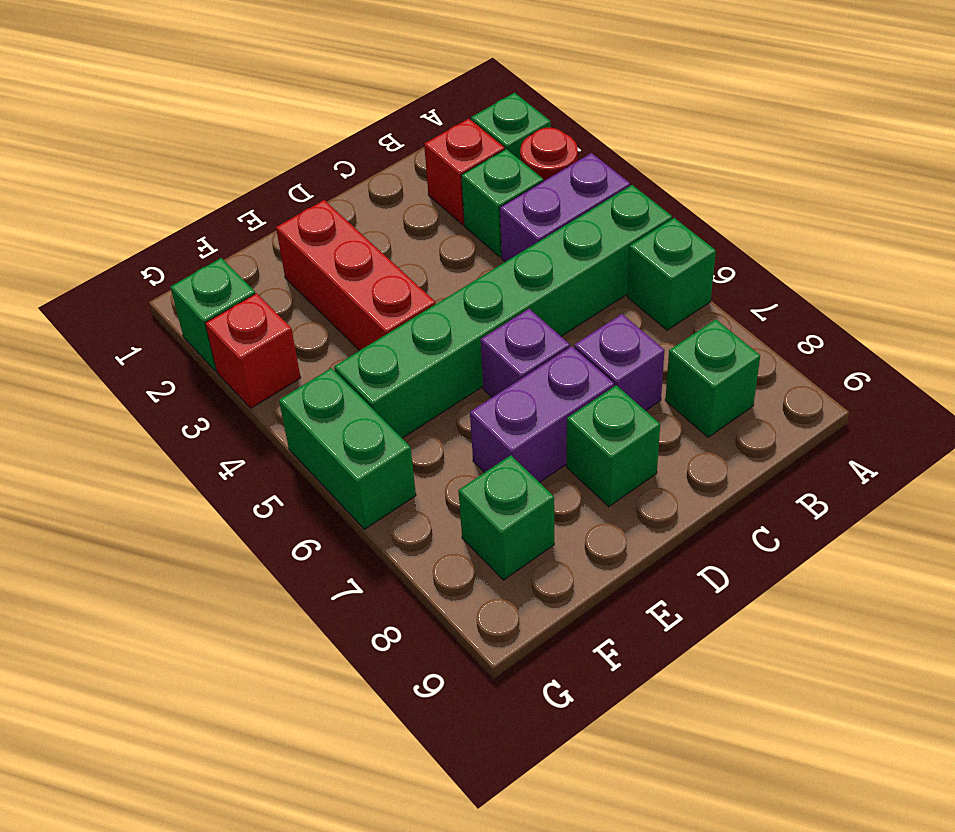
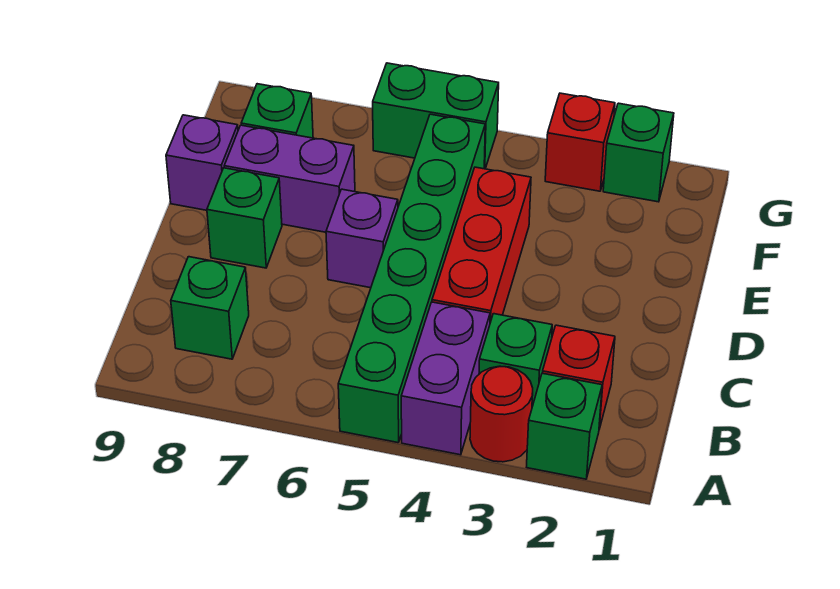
green brick A6 level 1 -> none
purple brick C7 level 1 -> purple brick E9 level 1
purple brick D7:E7 level 1 -> purple brick E7:E8 level 1
red brick E2:E4 level 1 -> red brick C4:E4 level 1

